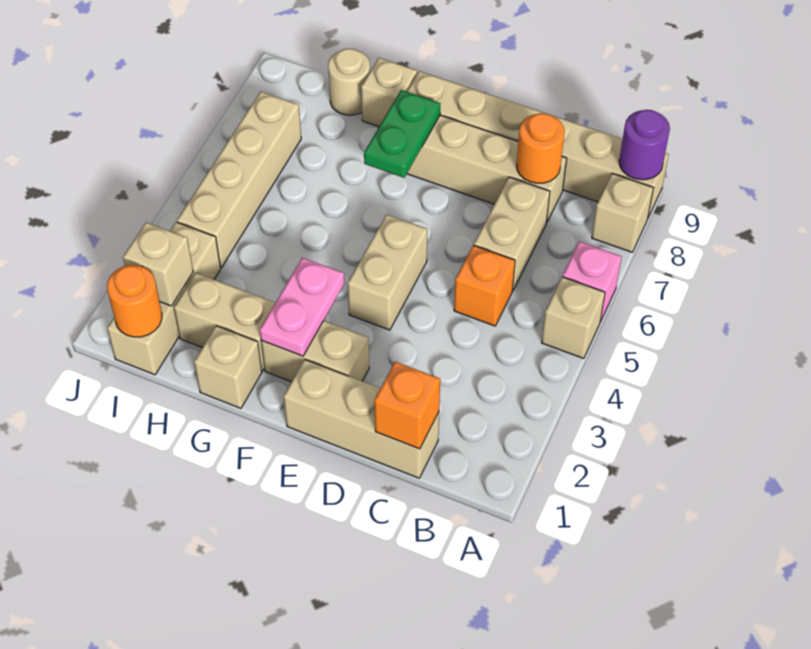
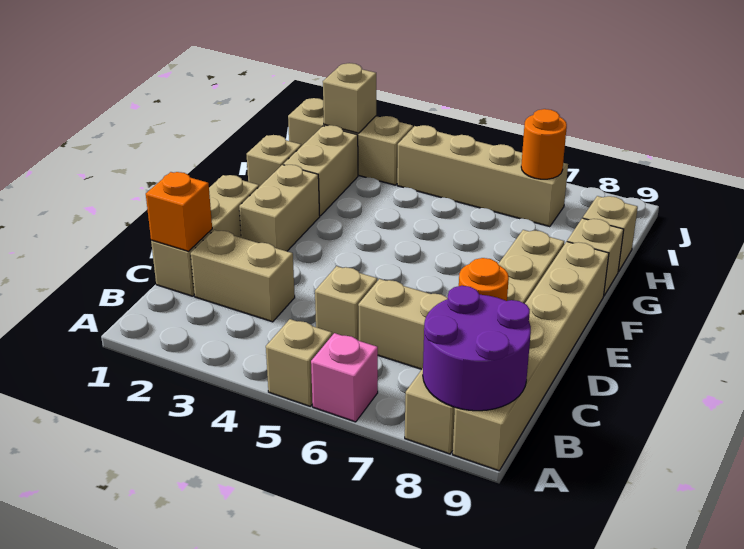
purple round brick A9 level 2 -> purple round brick A8:B9 level 2
orange brick C5 level 1 -> tan brick C5 level 1
tan brick E4:E5 level 1 -> tan brick C2:C3 level 1
pink plate F2:F3 level 2 -> none
green plate F7:F8 level 2 -> none
tan round brick H9 level 1 -> tan brick H9 level 1
orange round brick I1 level 2 -> orange round brick I7 level 2

